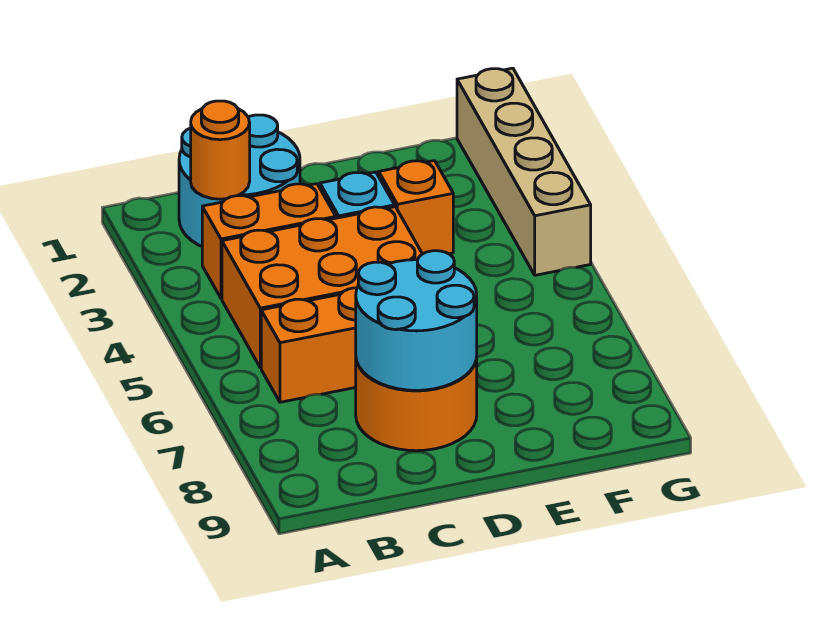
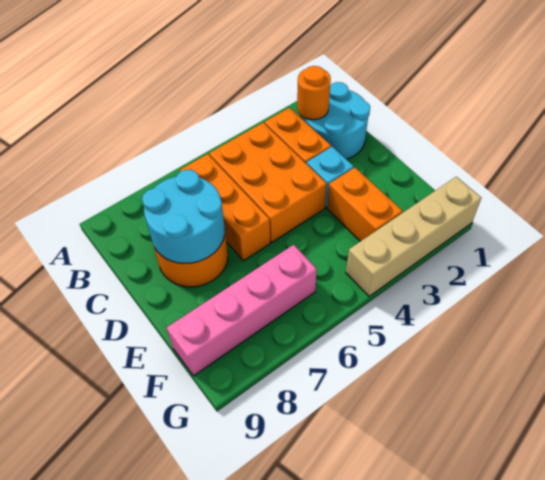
orange brick E3 level 1 -> orange brick E3:F3 level 1
none -> pink brick F6:F9 level 1

